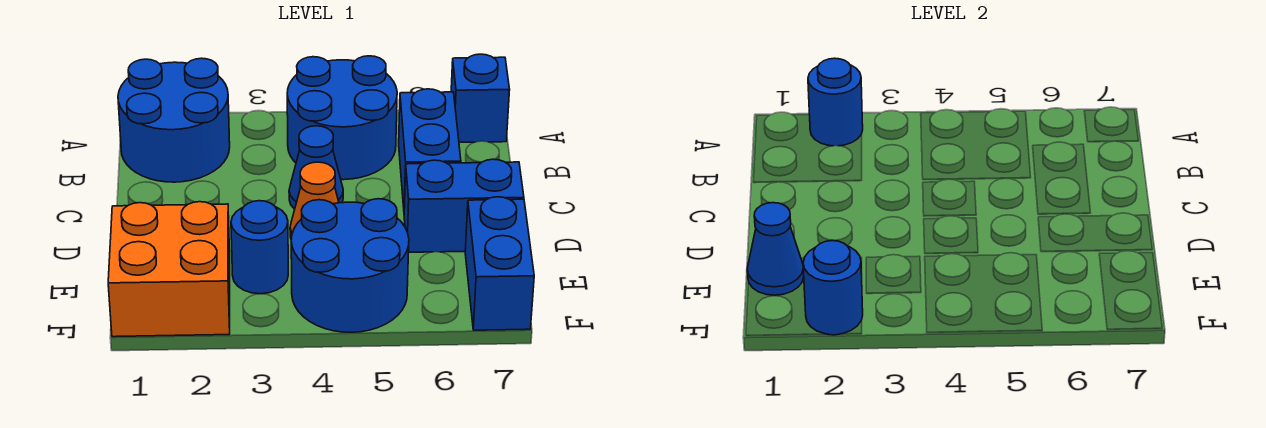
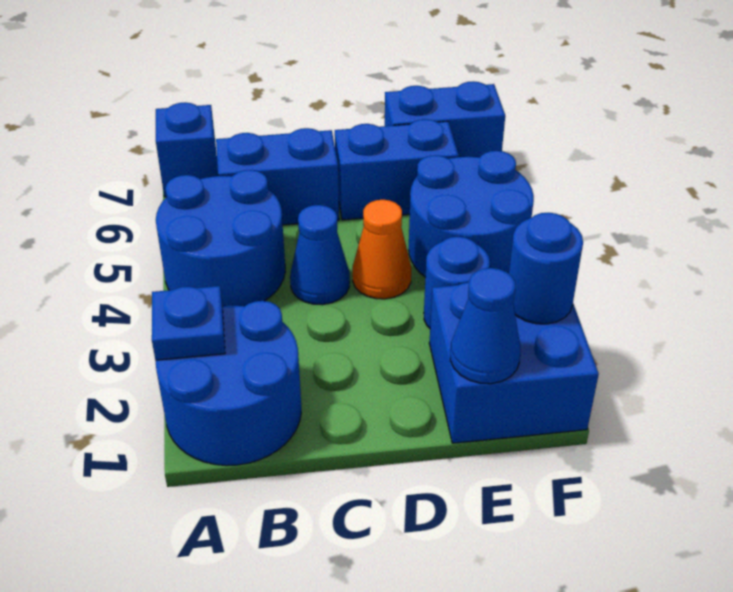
blue round brick A2 level 2 -> blue plate A2 level 2
blue brick D6:D7 level 1 -> blue brick D6:E6 level 1
orange brick E1:F2 level 1 -> blue brick E1:F2 level 1

